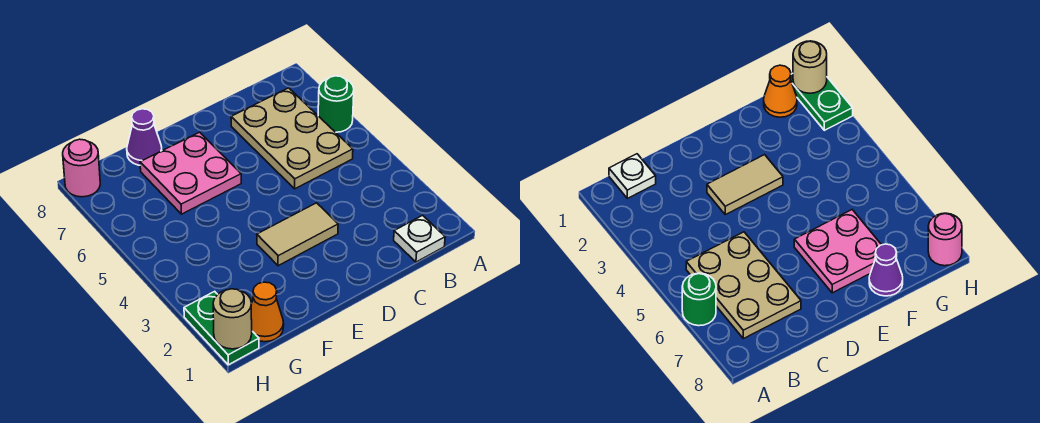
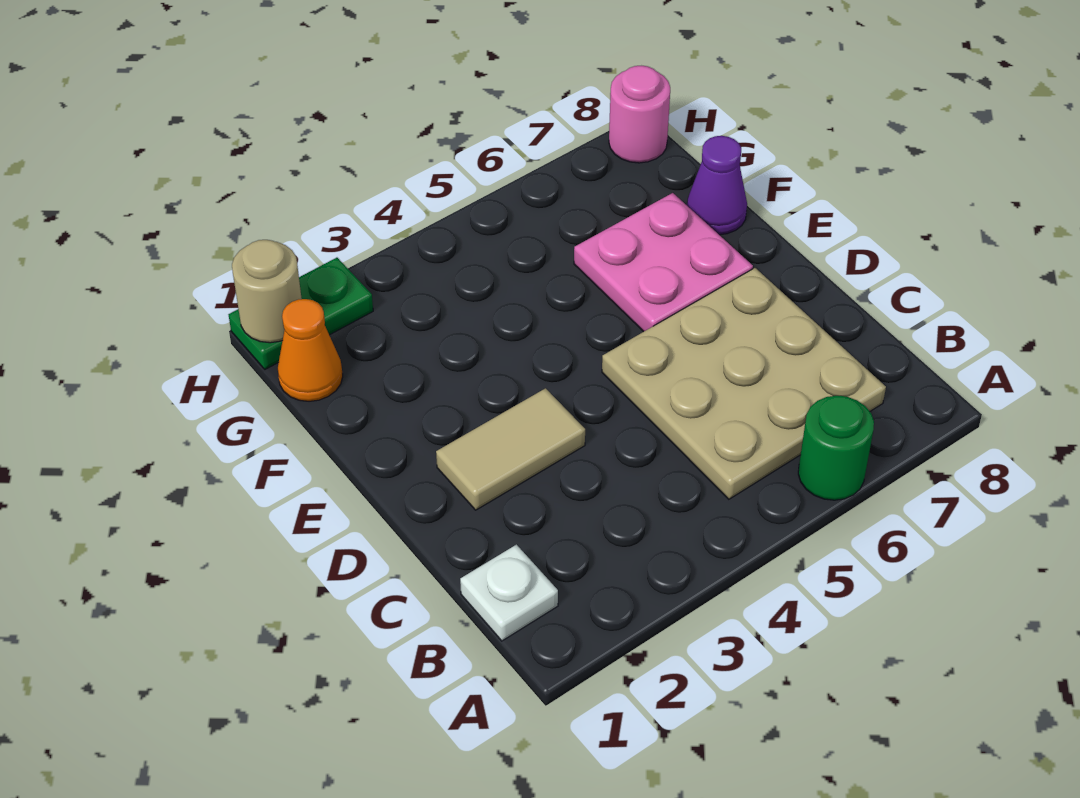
tan plate B5:C7 level 1 -> tan plate B5:D7 level 1
tan tile D3:E3 level 1 -> tan tile D2:D3 level 1

